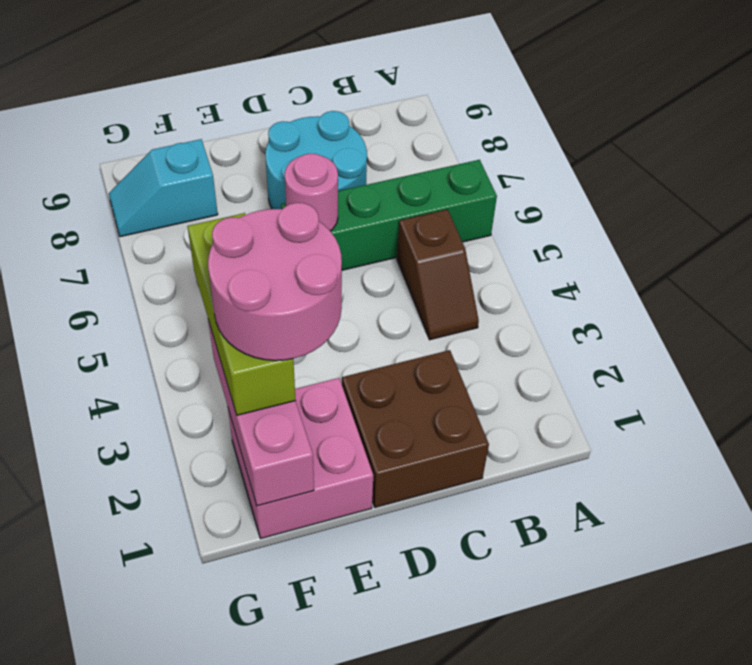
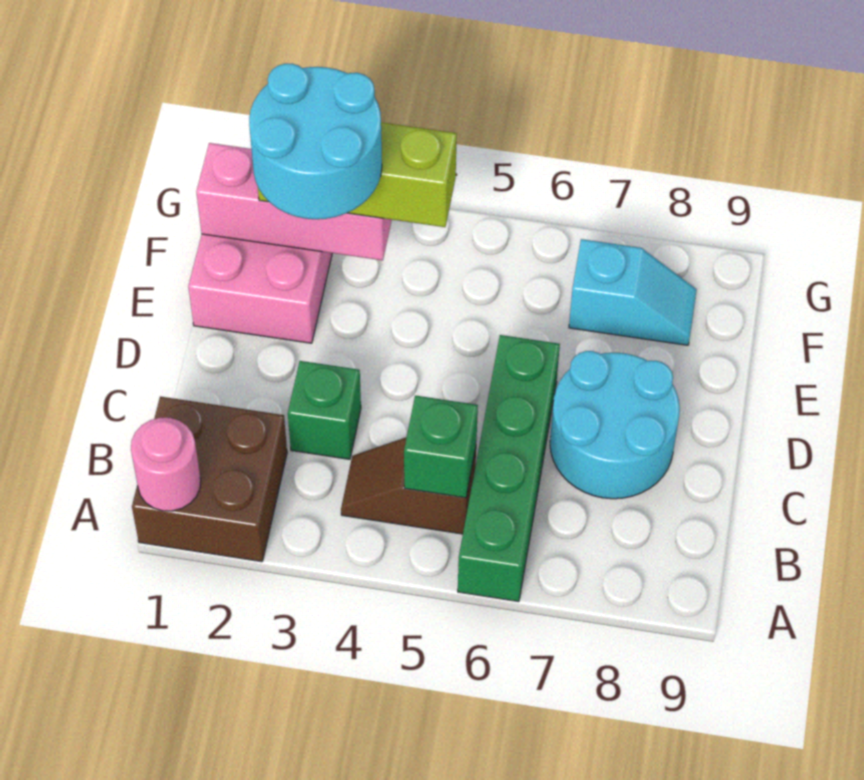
none -> green brick B5 level 2
brown brick C1:D2 level 1 -> brown brick A1:B2 level 1
none -> green brick C3 level 1
pink round brick D6 level 2 -> pink round brick A1 level 2
pink round brick E2:F3 level 4 -> cyan round brick E2:F3 level 4
cyan slope F8:G8 level 1 top F -> cyan slope F7:F8 level 1 top 7

